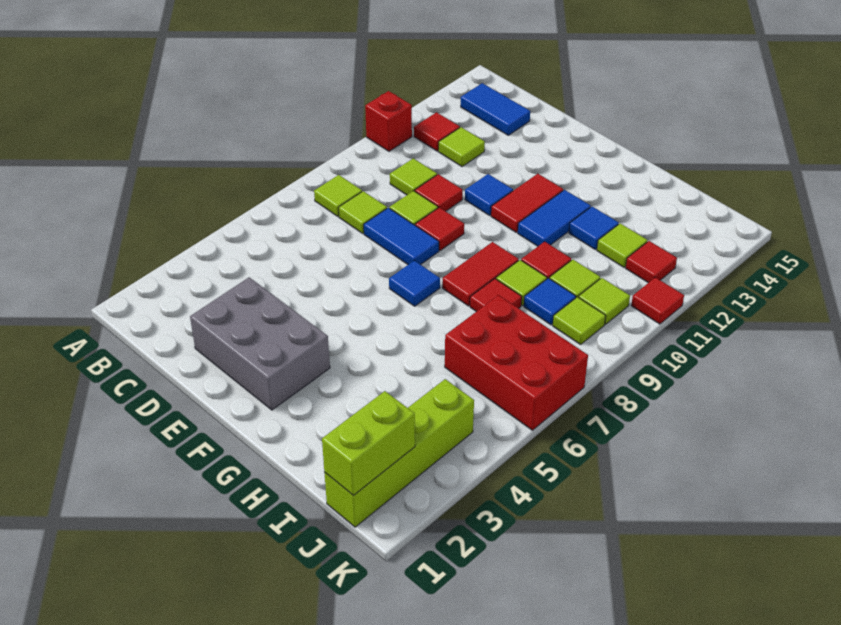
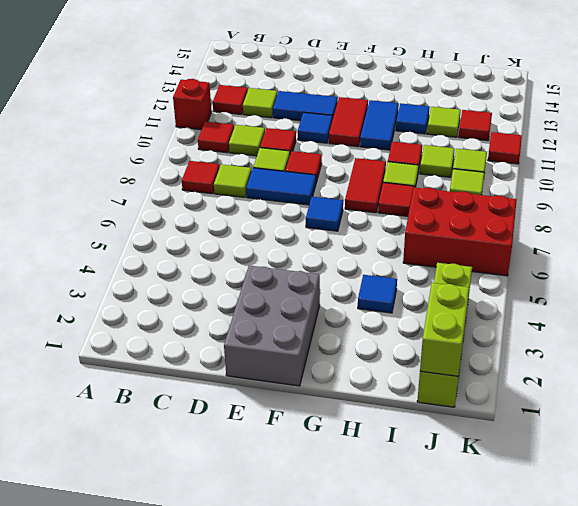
lime tile B8 level 1 -> red tile B8 level 1
none -> red tile B10 level 1
blue tile B14:C14 level 1 -> blue tile D12:E12 level 1
grey brick D2:F3 level 1 -> grey brick E1:F3 level 1
blue tile I9 level 1 -> blue tile H4 level 1

